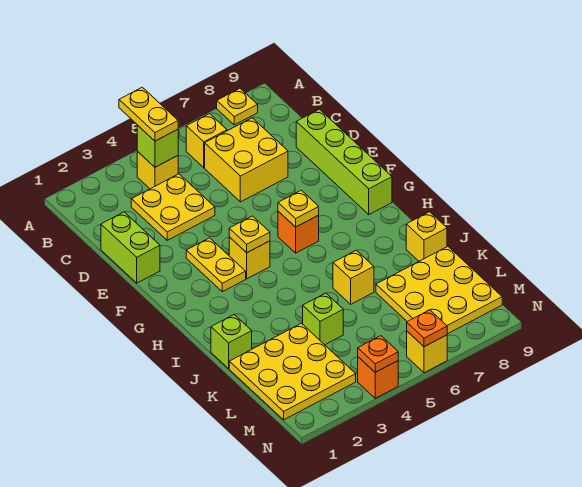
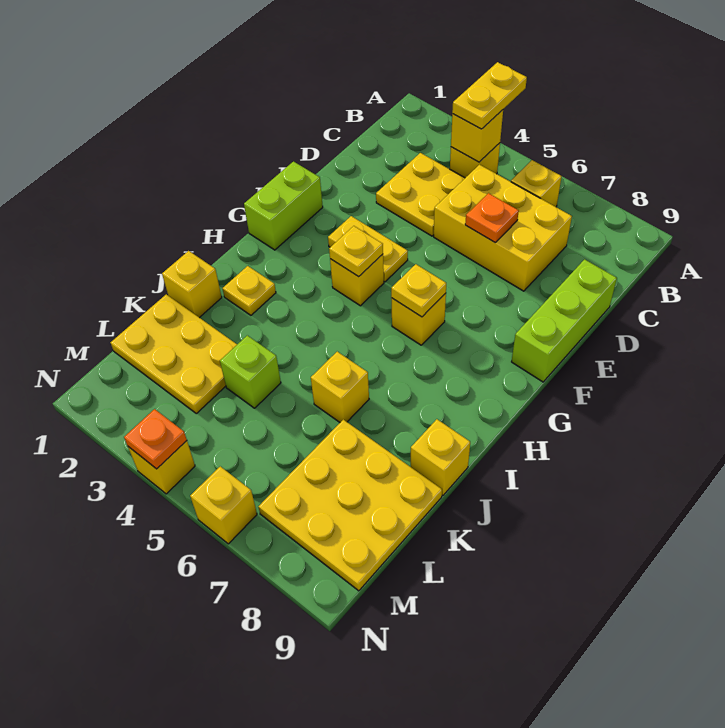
yellow plate A8 level 1 -> yellow plate I2 level 1
lime brick B4 level 2 -> yellow brick B4 level 2
yellow brick C6:D7 level 1 -> yellow brick C5:D7 level 1
lime brick D1:E1 level 1 -> lime brick F1:G1 level 1
lime brick D9:G9 level 1 -> lime brick D9:F9 level 1
yellow plate F3:G3 level 1 -> yellow plate F3:F4 level 1
orange brick G6 level 1 -> yellow brick G6 level 1
lime brick J1 level 1 -> yellow brick J1 level 1
yellow plate K1:M3 level 1 -> yellow plate K1:L3 level 1
orange brick N4 level 1 -> yellow brick N4 level 1
orange plate N6 level 2 -> orange plate D6 level 2

